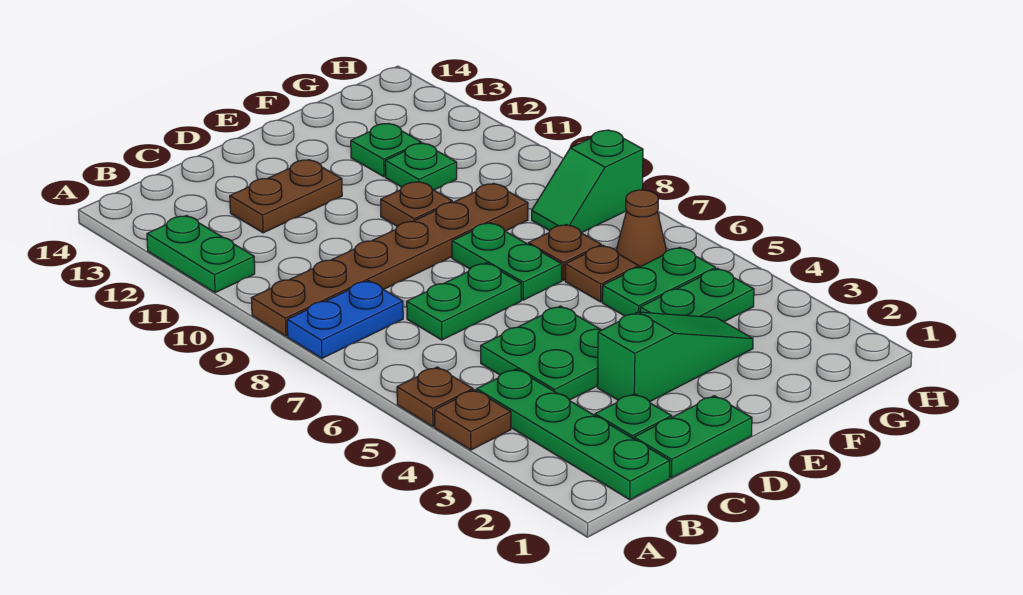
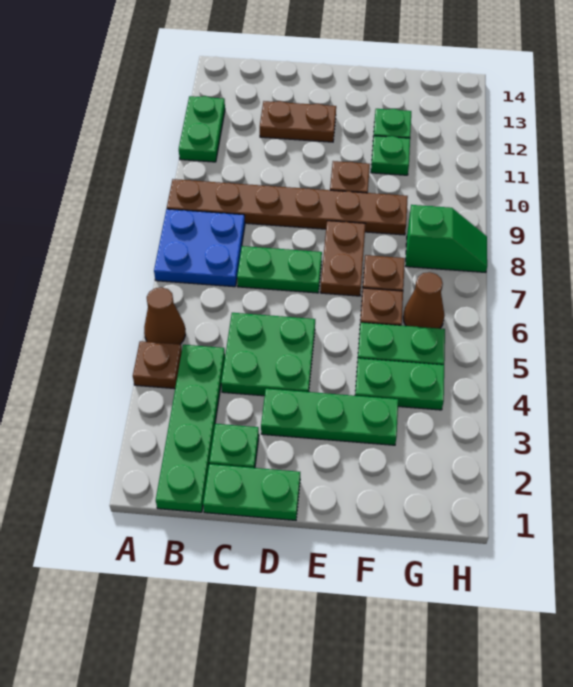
brown plate A5 level 1 -> brown cone A5 level 1
blue plate A8:B8 level 1 -> blue plate A7:B8 level 1
green slope D3:F3 level 1 top D -> green plate D3:F3 level 1
green plate E7:E8 level 1 -> brown plate E7:E8 level 1
green slope G8:H8 level 1 top H -> green slope G8:H8 level 1 top G

